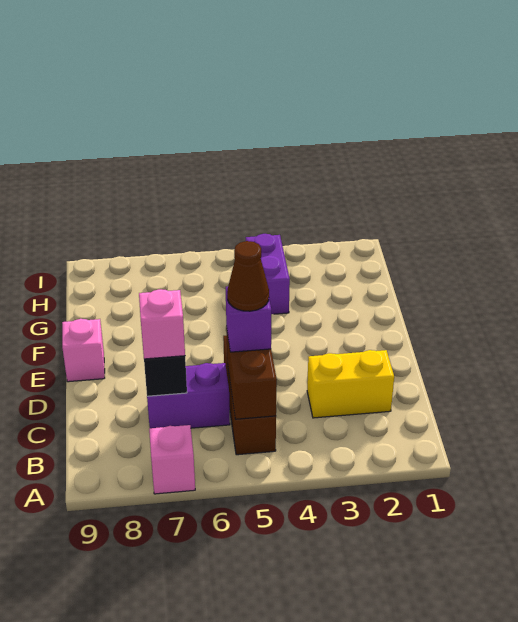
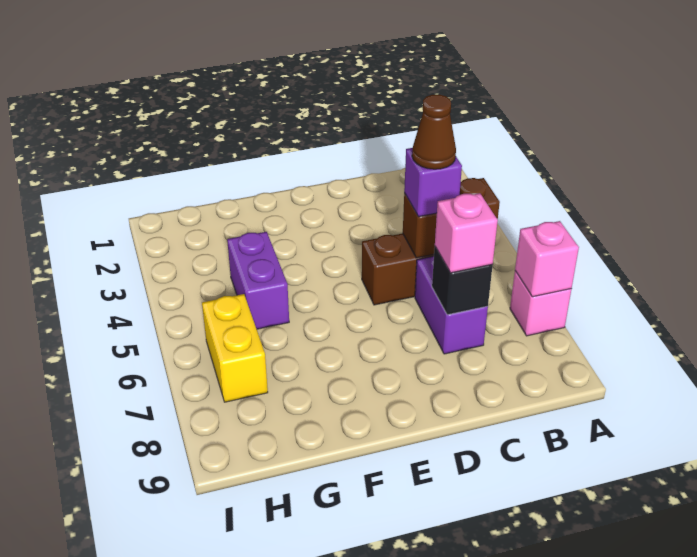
yellow brick C2:C3 level 1 -> yellow brick H6:H7 level 1
pink brick E9 level 1 -> pink brick A7 level 2
purple brick G4:H4 level 1 -> purple brick G4:G5 level 1

